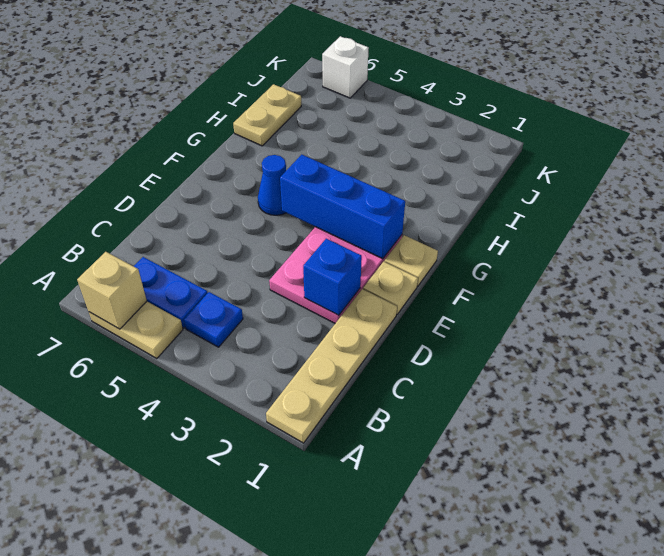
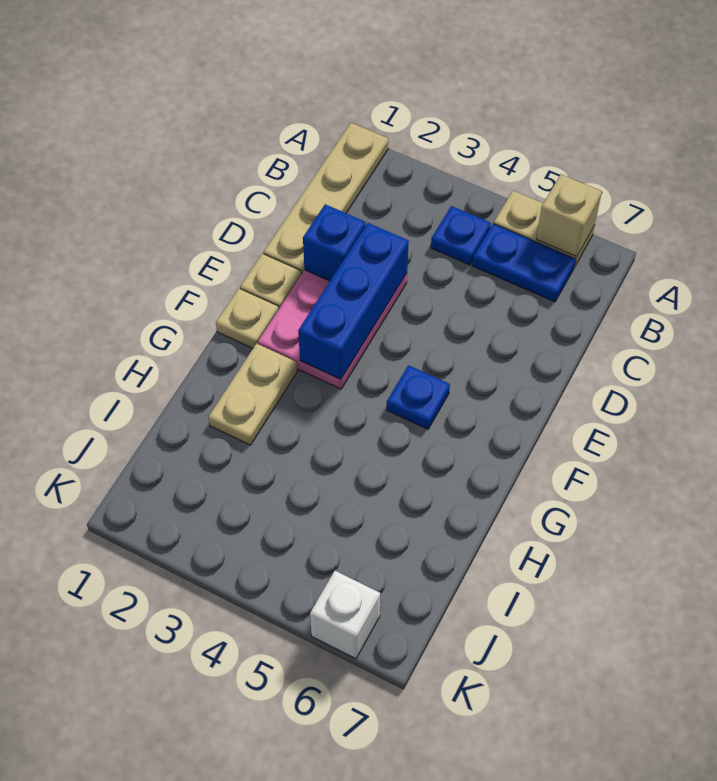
blue brick F2:F4 level 2 -> blue brick D3:F3 level 2
blue cone F5 level 1 -> blue plate F5 level 1
tan plate H7:I7 level 1 -> tan plate G2:H2 level 1

